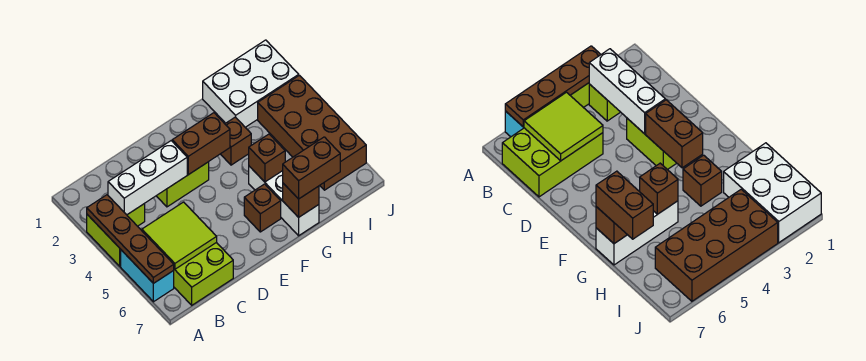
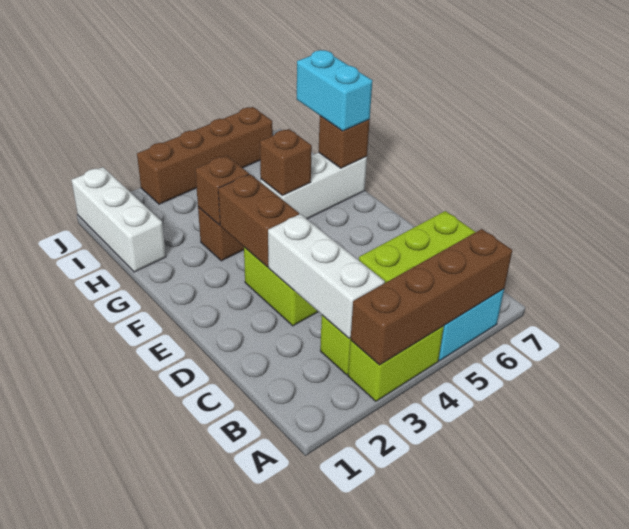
brown plate A3:A6 level 2 -> brown brick A3:A6 level 2
lime tile B5:C6 level 2 -> none
brown brick F6 level 1 -> brown brick G3 level 2
brown brick G7:H7 level 3 -> cyan brick G7:H7 level 3
white brick H1:J2 level 1 -> white brick H1:J1 level 1
brown brick I3:J6 level 1 -> brown brick J3:J6 level 1

